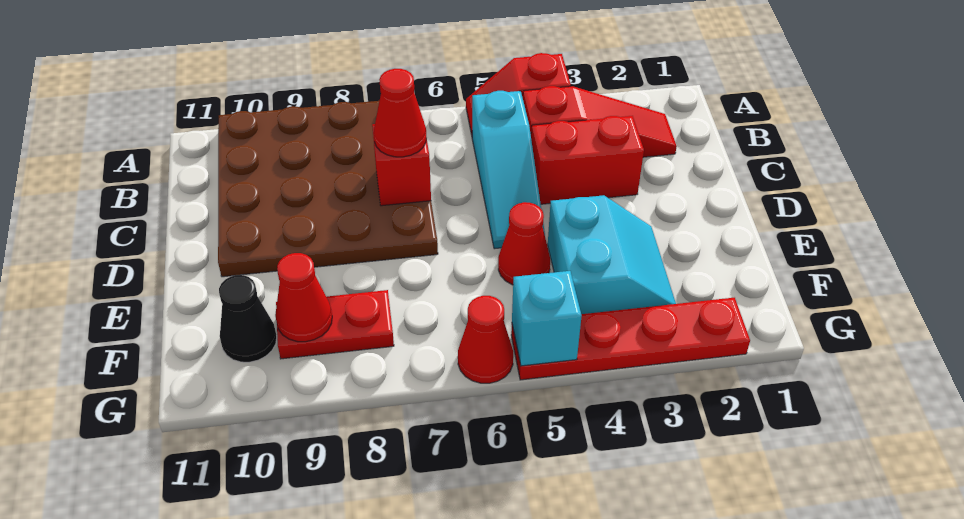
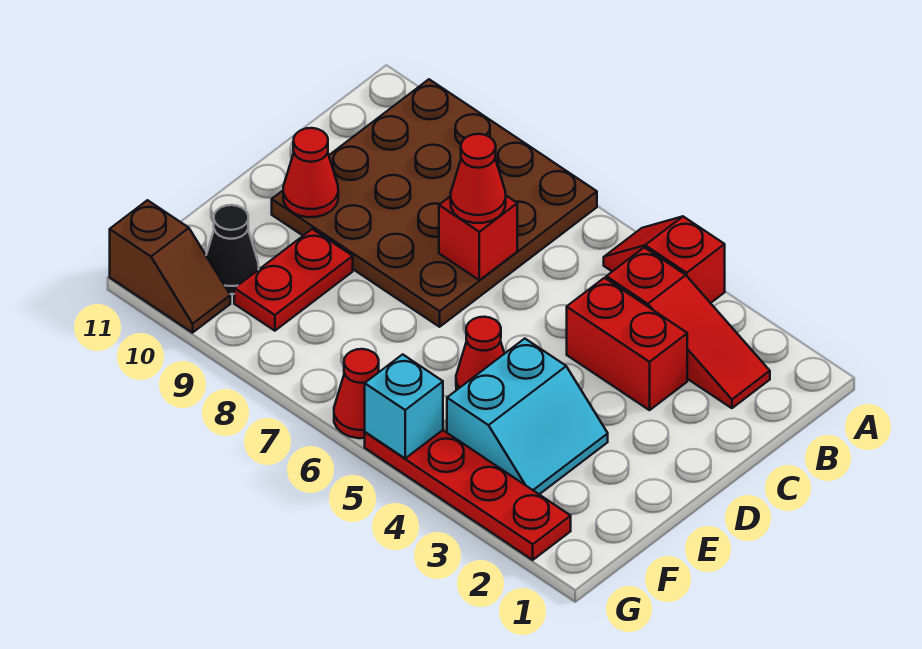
cyan slope B5:D5 level 1 top B -> none
red plate F8:F9 level 1 -> red plate E9:F9 level 1
red cone F9 level 2 -> red cone D10 level 2
none -> brown slope G10:G11 level 1 top 11

